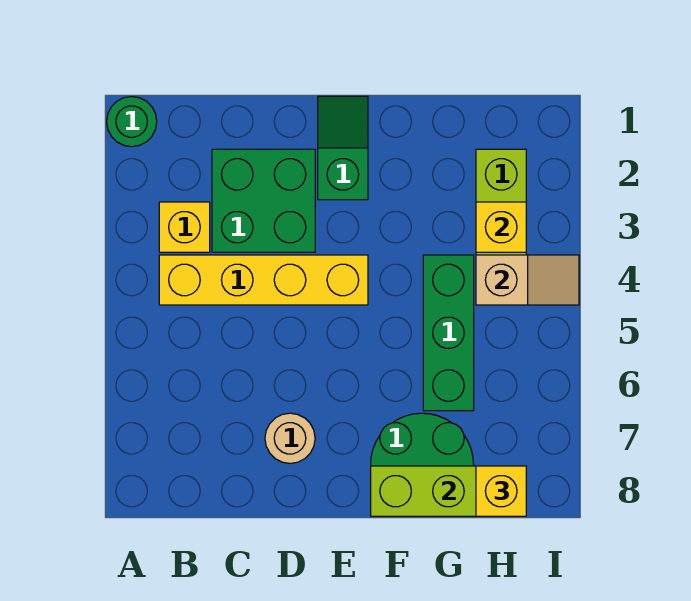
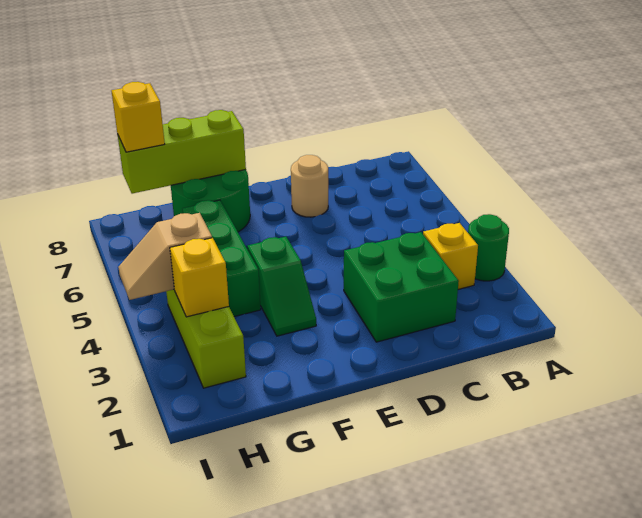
green round brick A1 level 1 -> green round brick A3 level 1
yellow brick B4:E4 level 1 -> none
green slope E1:E2 level 1 top 2 -> green slope F3:F4 level 1 top 4

